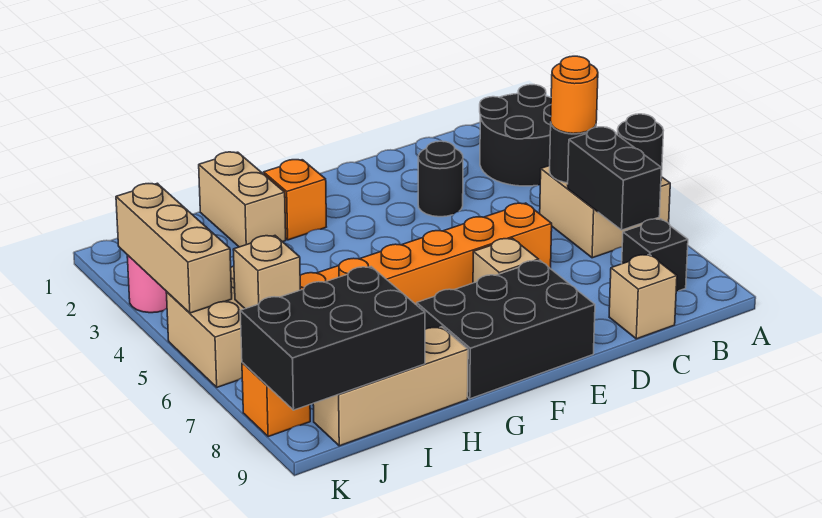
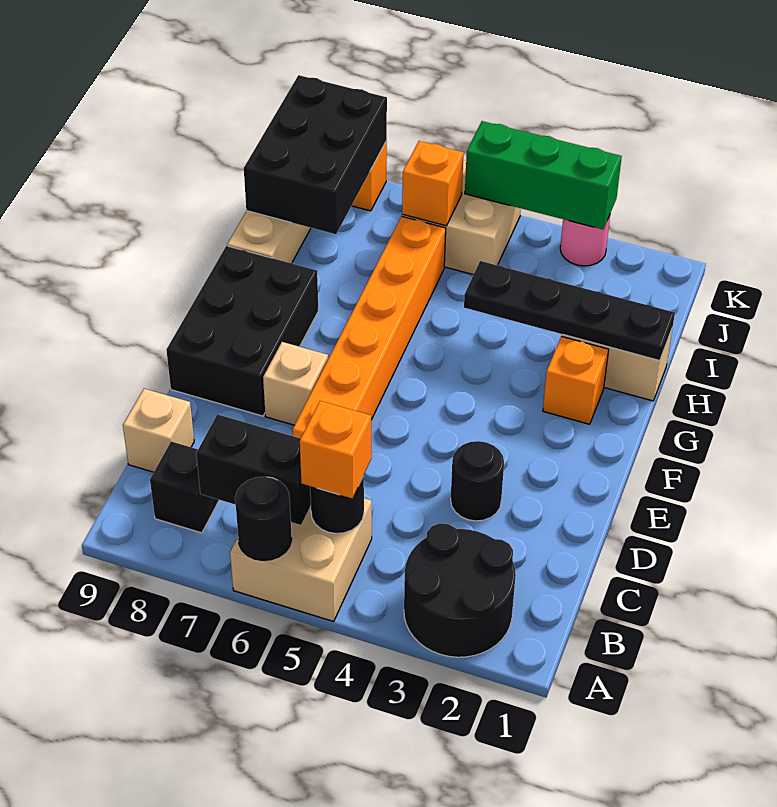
orange round brick B5 level 3 -> orange brick B5 level 3
none -> black plate H1:H4 level 2
tan brick J6 level 2 -> orange brick J6 level 2
tan brick K3:K5 level 2 -> green brick K3:K5 level 2

